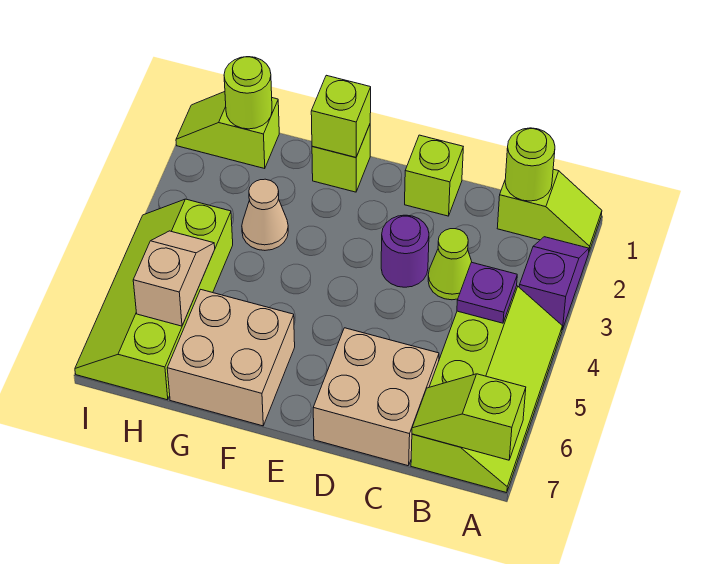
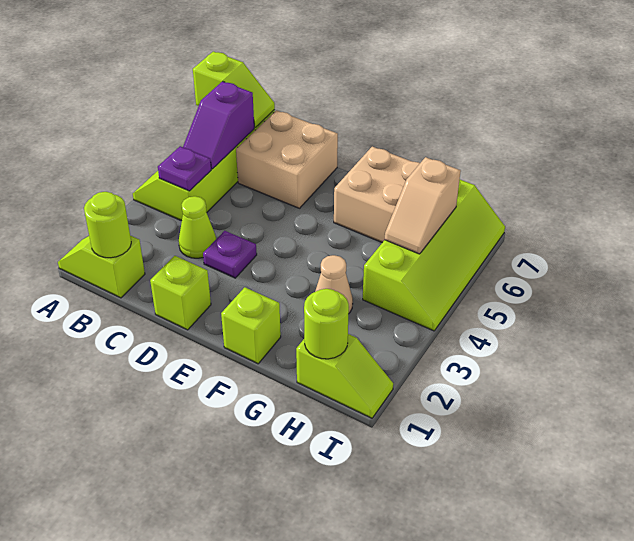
purple slope A2:A3 level 1 top 3 -> purple slope B5:B6 level 2 top 6
purple round brick D3 level 1 -> purple plate D3 level 1
lime brick F1 level 2 -> none

